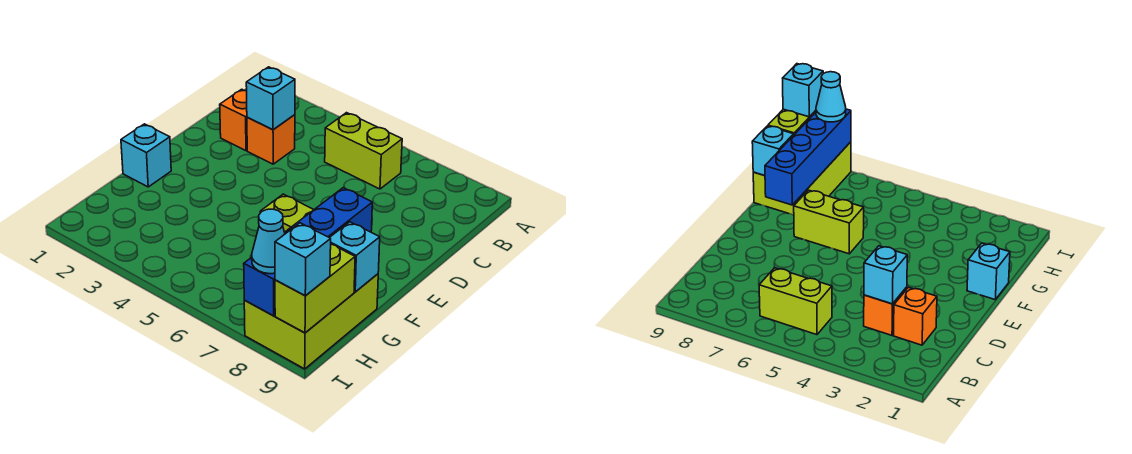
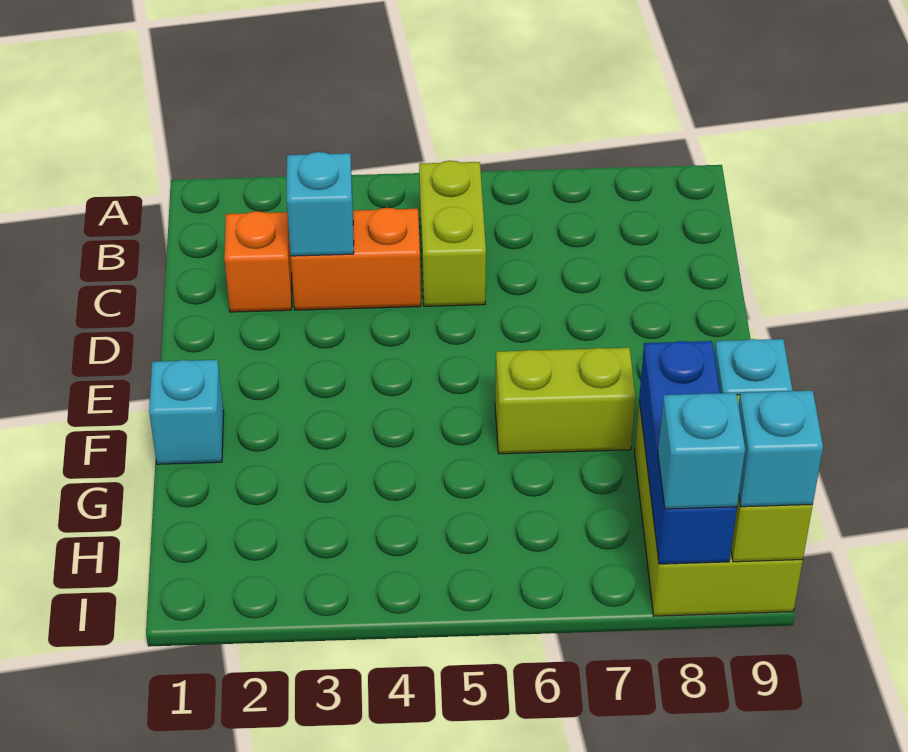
lime brick B5:B6 level 1 -> lime brick B5:C5 level 1
orange brick C3 level 1 -> orange brick C3:C4 level 1
blue brick F8:I8 level 2 -> blue brick G8:I8 level 2
cyan cone I8 level 3 -> cyan brick I8 level 3

